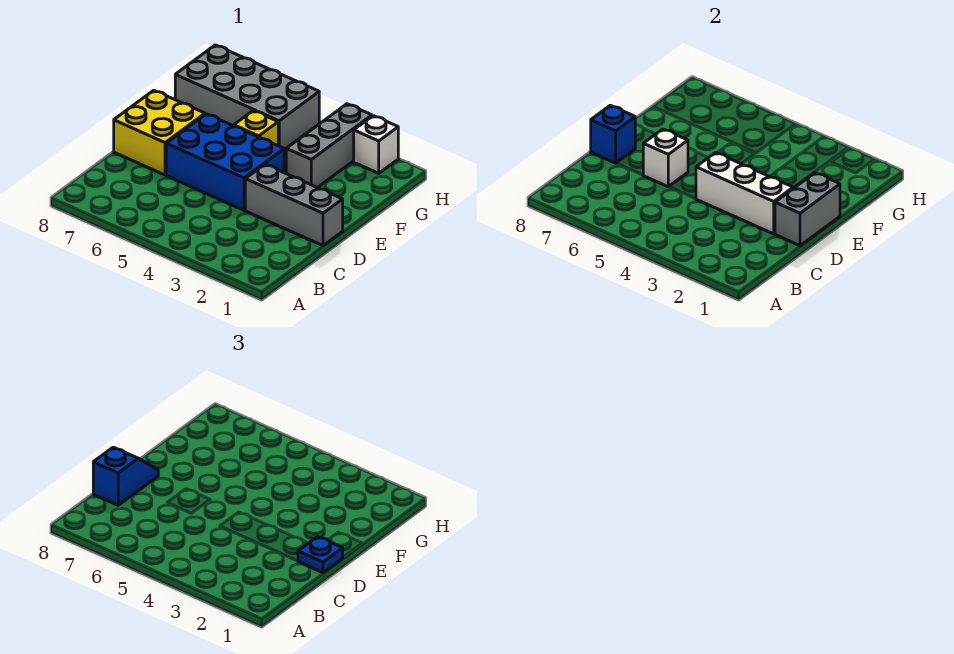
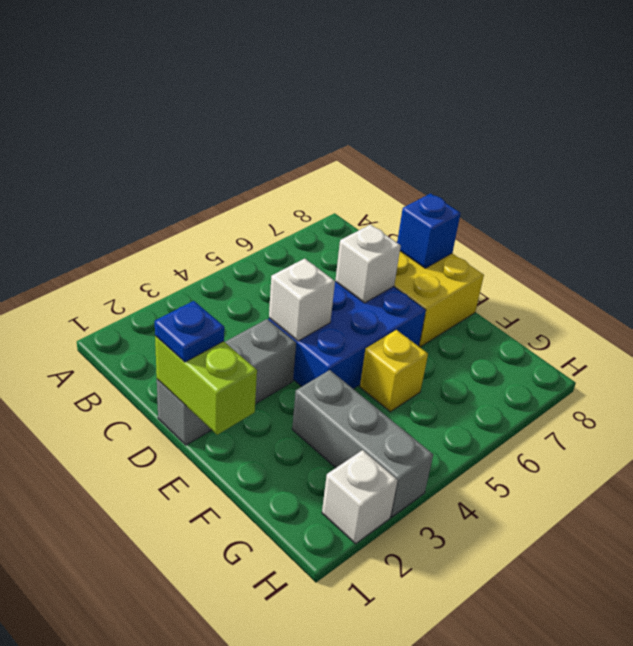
blue slope C8:D8 level 3 top C -> none
grey brick D1:E1 level 2 -> lime brick D1:E1 level 2
white brick D2:D4 level 2 -> white brick D4 level 2
grey brick G5:H8 level 1 -> none

